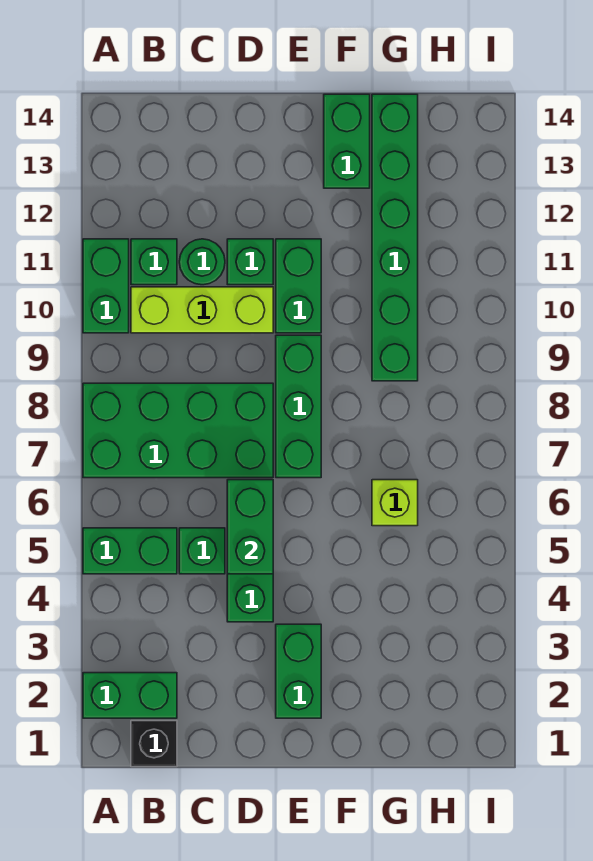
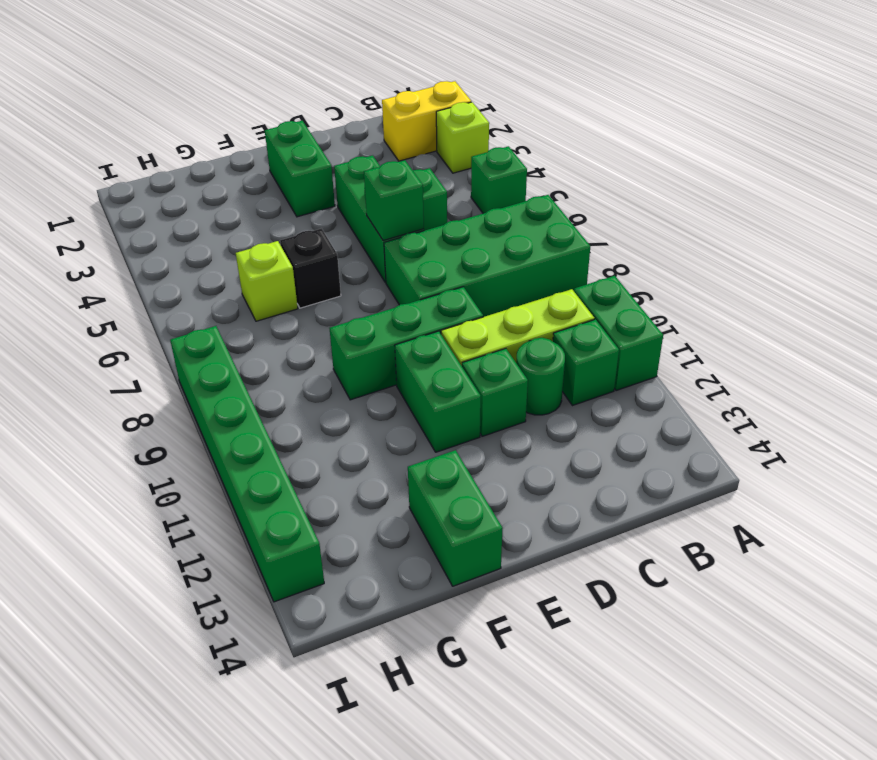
green brick A2:B2 level 1 -> yellow brick A2:B2 level 1
none -> lime brick A3 level 1
green brick A5:B5 level 1 -> green brick A5 level 1
black brick B1 level 1 -> black brick F6 level 1
green brick D5:D6 level 2 -> green brick D6 level 2
green brick E7:E9 level 1 -> green brick D9:F9 level 1
green brick G9:G14 level 1 -> green brick I8:I13 level 1

